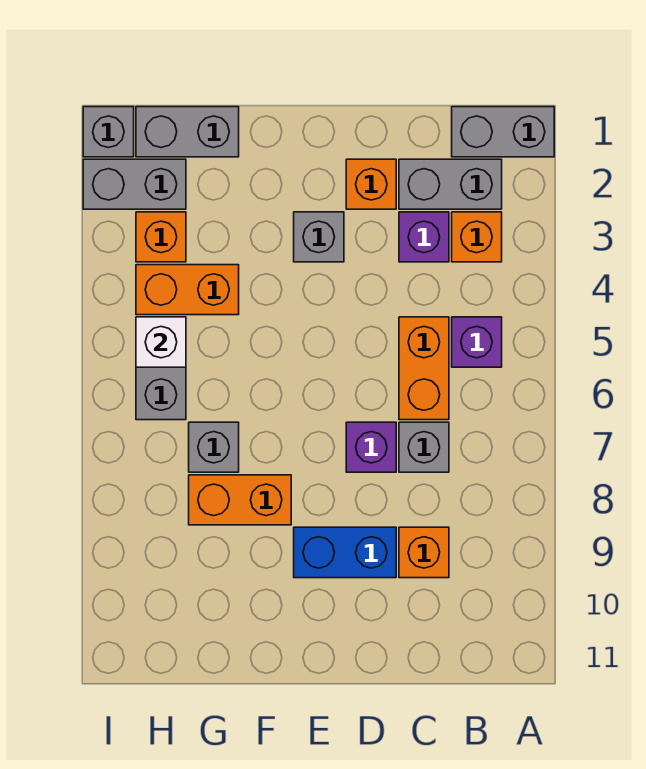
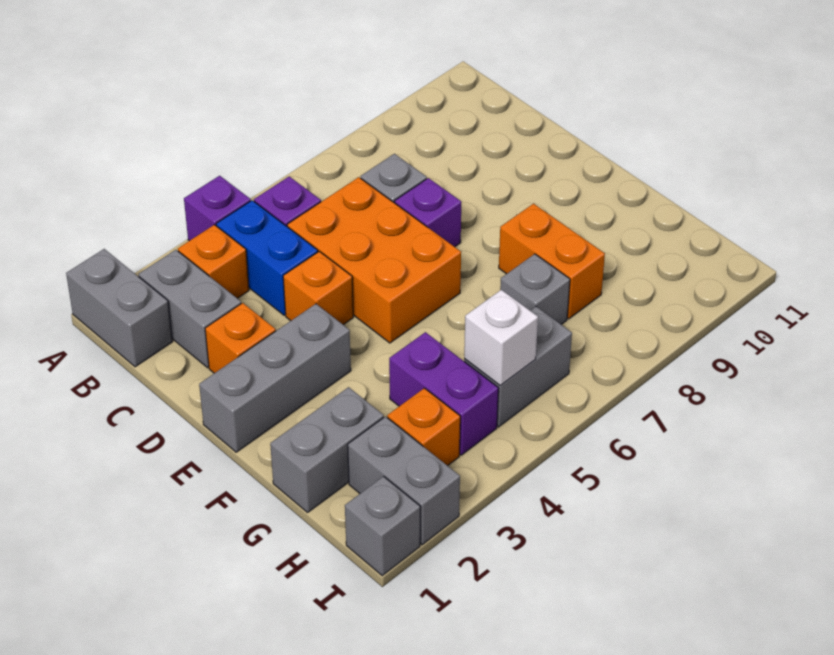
purple brick C3 level 1 -> purple brick A4 level 1
orange brick C5:C6 level 1 -> orange brick C5:E6 level 1
orange brick C9 level 1 -> orange brick D4 level 1
blue brick D9:E9 level 1 -> blue brick B4:C4 level 1
grey brick E3 level 1 -> grey brick E1:E3 level 1
grey brick G1:H1 level 1 -> grey brick G1:G2 level 1
orange brick G4:H4 level 1 -> purple brick G4:H4 level 1

